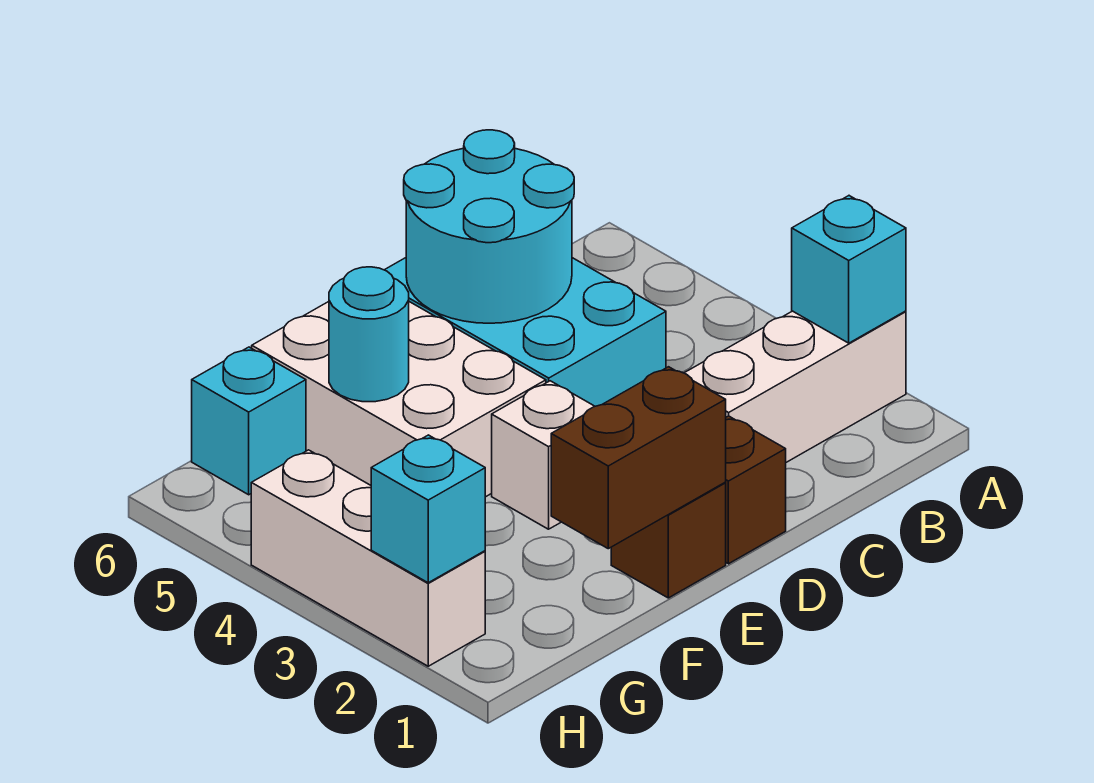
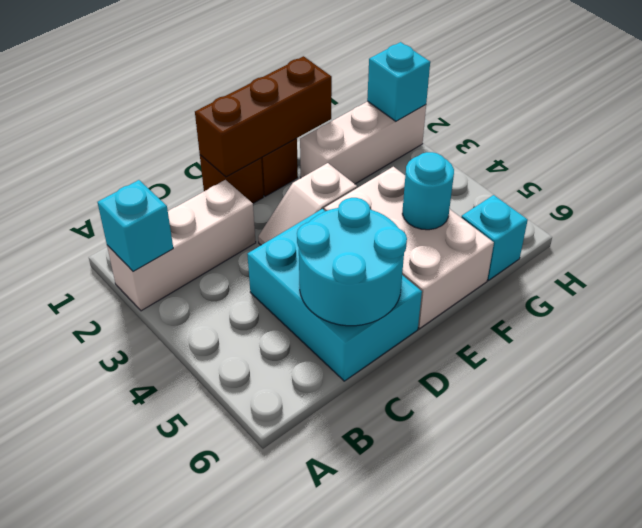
brown brick E1:F1 level 2 -> brown brick D1:F1 level 2
white brick H2:H4 level 1 -> white brick F2:H2 level 1

